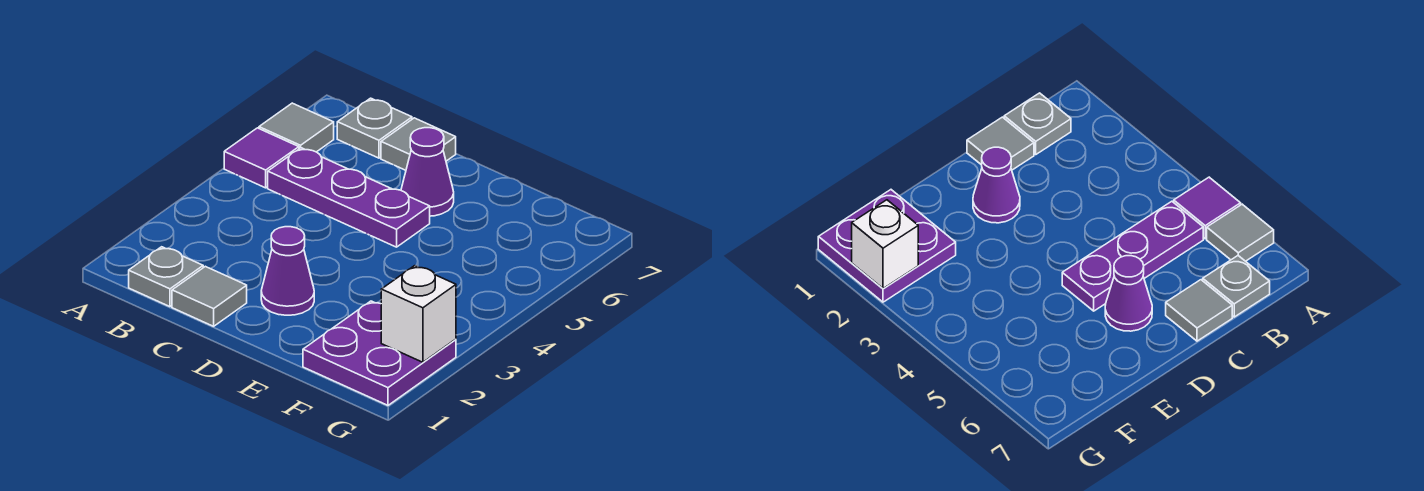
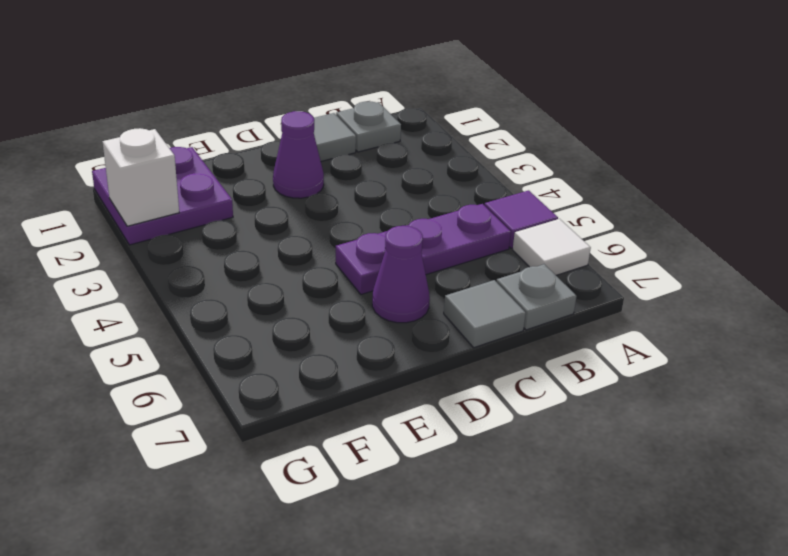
grey tile A6 level 1 -> white tile A6 level 1

